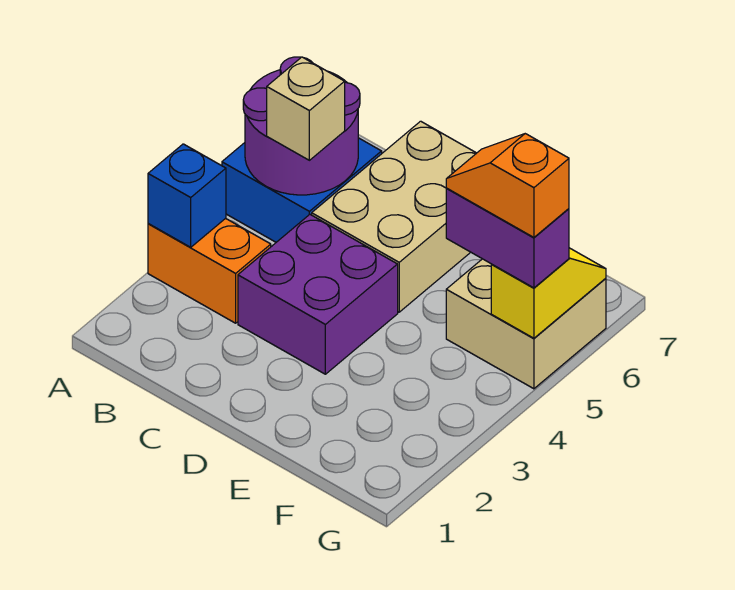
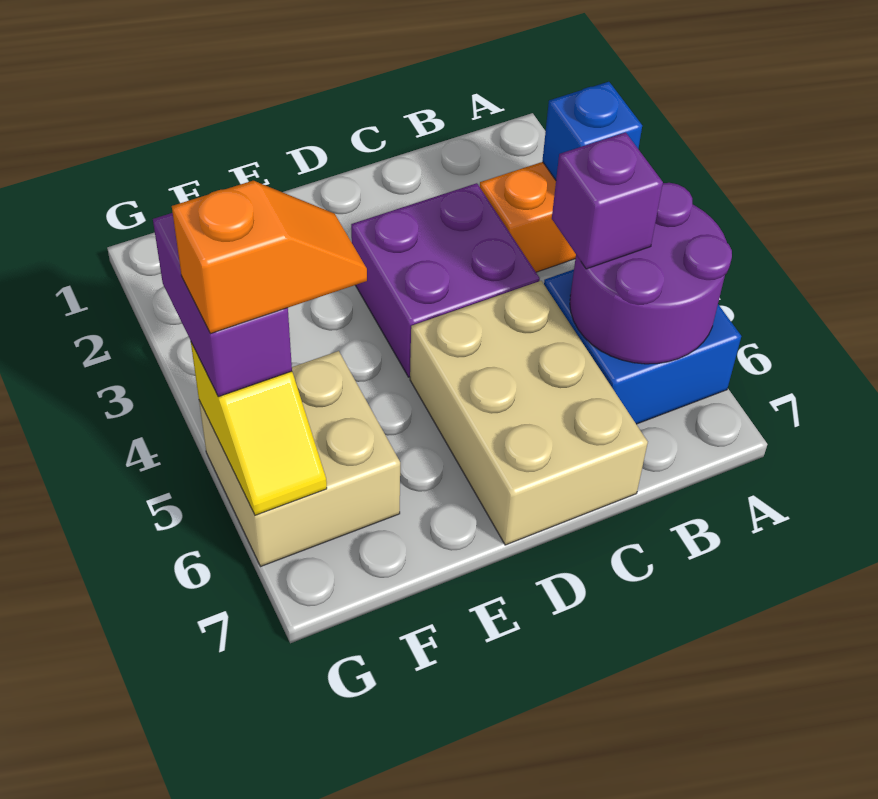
tan brick B5 level 3 -> purple brick B5 level 3
purple brick F5:G5 level 3 -> purple brick G4:G5 level 3

